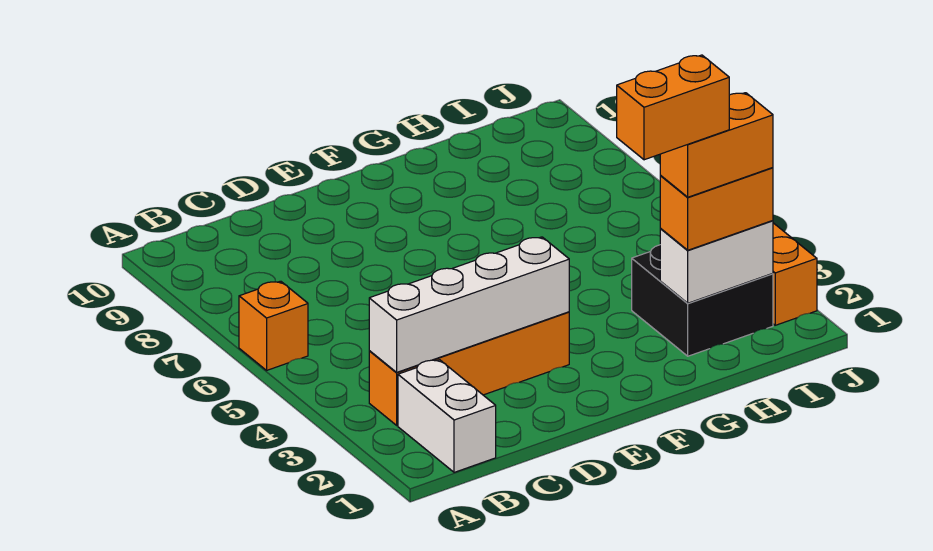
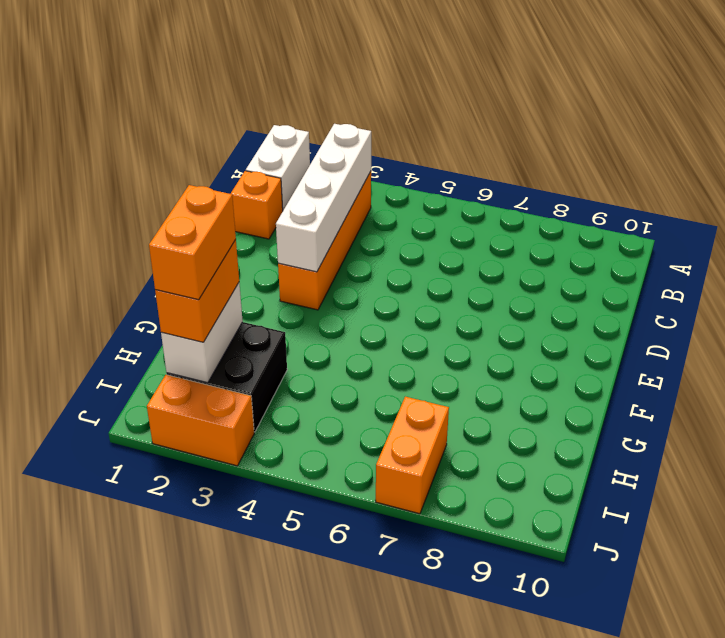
orange brick A6 level 1 -> orange brick C1 level 1
white brick B1:B2 level 1 -> white brick A1:B1 level 1
orange brick G2:H2 level 5 -> orange brick I7:J7 level 1

